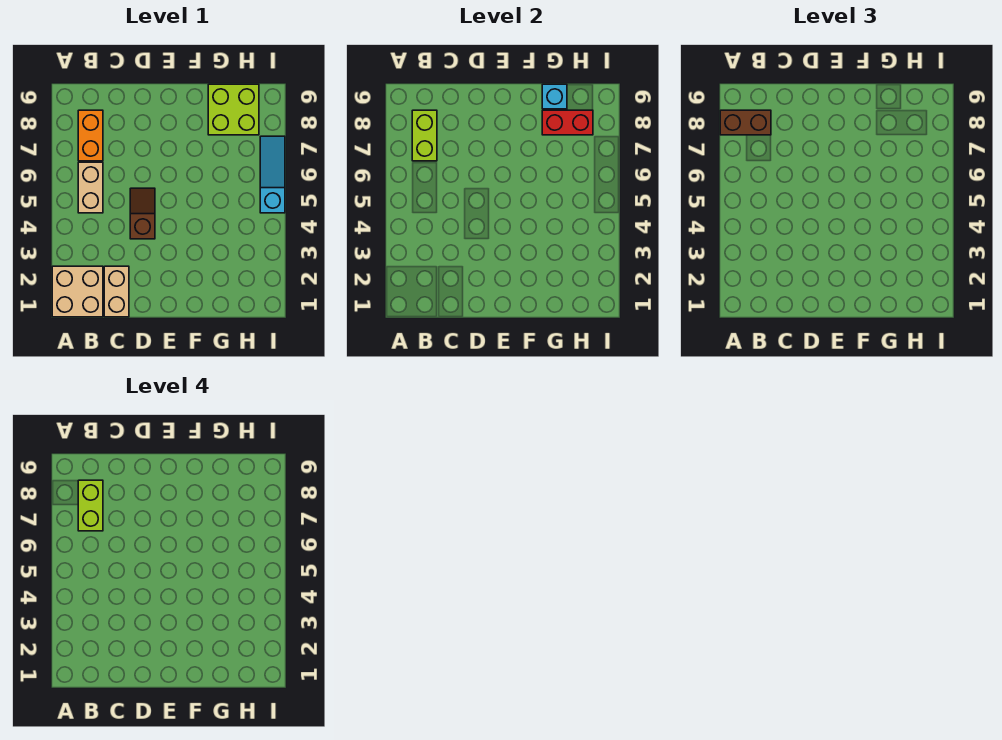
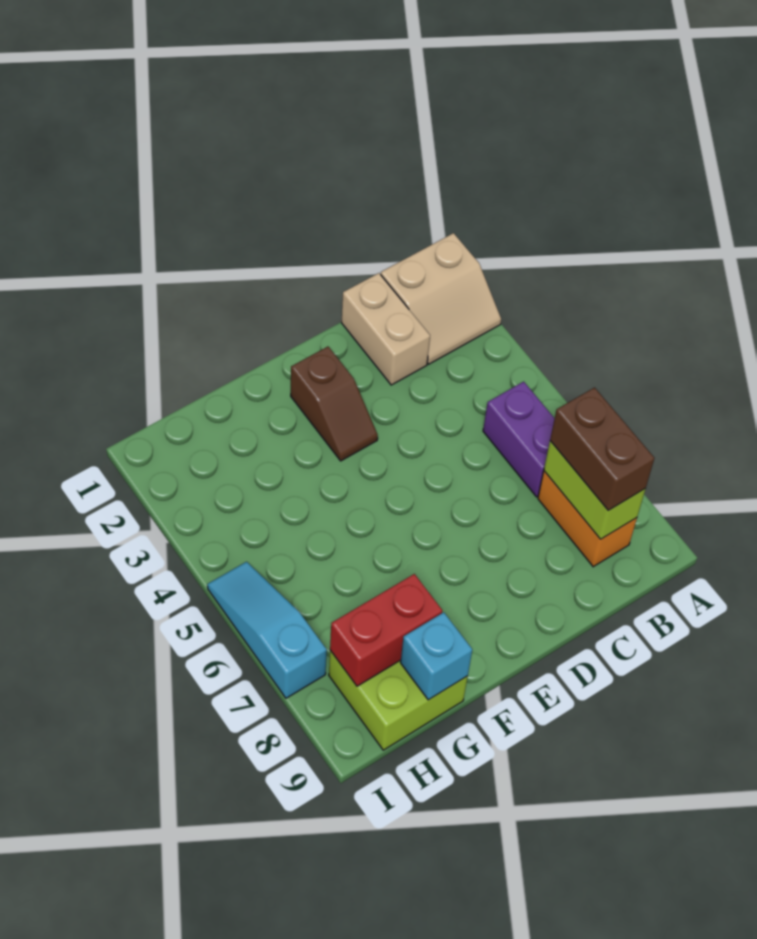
tan brick A1:B2 level 1 -> tan slope A1:B2 level 1 top 1
brown brick A8:B8 level 3 -> brown brick B7:B8 level 3
tan brick B5:B6 level 1 -> purple brick B5:B6 level 1
lime brick B7:B8 level 4 -> none
brown slope D4:D5 level 1 top 4 -> brown slope E2:E3 level 1 top 2
cyan slope I5:I7 level 1 top 5 -> cyan slope I5:I7 level 1 top 7

